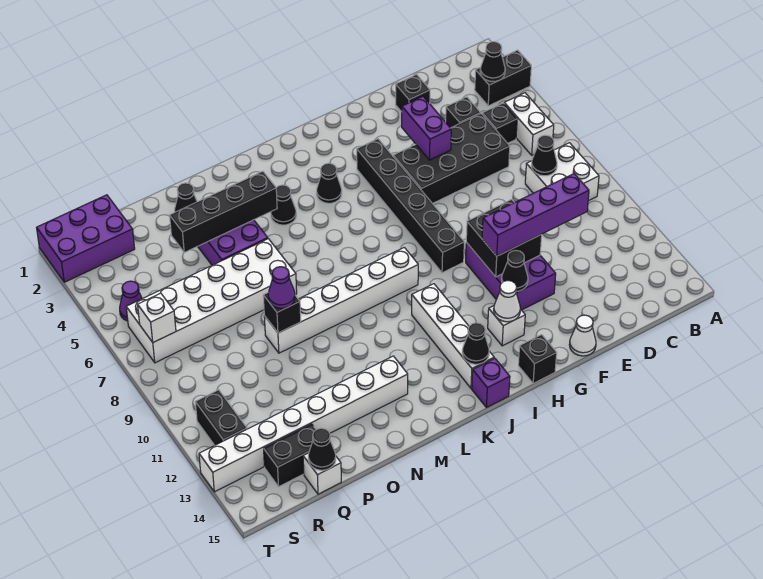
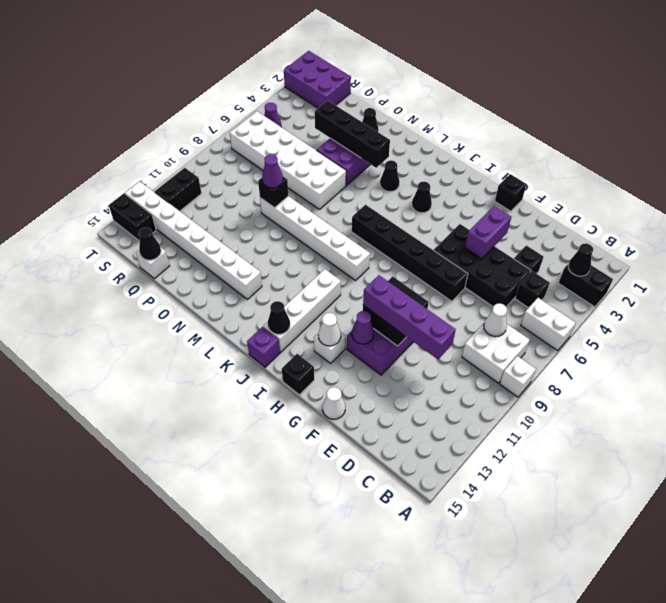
white brick B5:B6 level 1 -> white brick A6:B6 level 1
black cone C8 level 2 -> white cone C8 level 2
black brick E2 level 1 -> black brick G1 level 1
black cone G12 level 2 -> purple cone G12 level 2
black brick H4:H9 level 1 -> black brick F7:K7 level 1
black brick Q14:R14 level 1 -> black brick S14:T14 level 1
white brick S7 level 2 -> white brick A9 level 1

